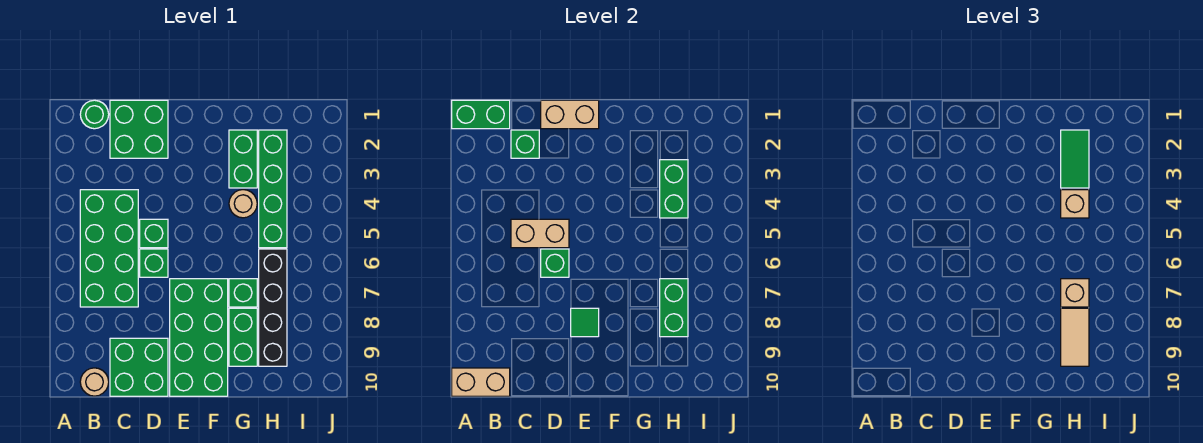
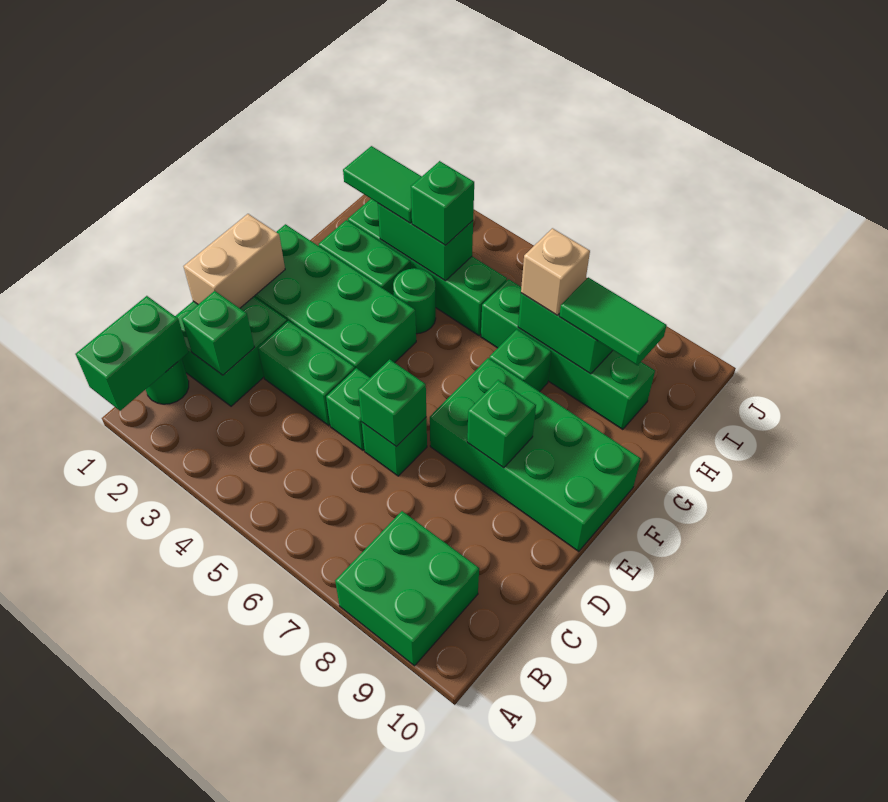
tan brick A10:B10 level 2 -> none
green brick B4:C7 level 1 -> green brick E1:F4 level 1
tan round brick B10 level 1 -> none
tan brick C5:D5 level 2 -> none
green brick C9:D10 level 1 -> green brick A8:B9 level 1
green tile E8 level 2 -> green brick E8 level 2
tan round brick G4 level 1 -> green round brick G4 level 1
green brick G8:G9 level 1 -> green brick D3:D4 level 1
tan brick H4 level 3 -> green brick H4 level 3
black brick H6:H9 level 1 -> green brick H6:H9 level 1
tan tile H8:H9 level 3 -> green tile H8:H9 level 3

